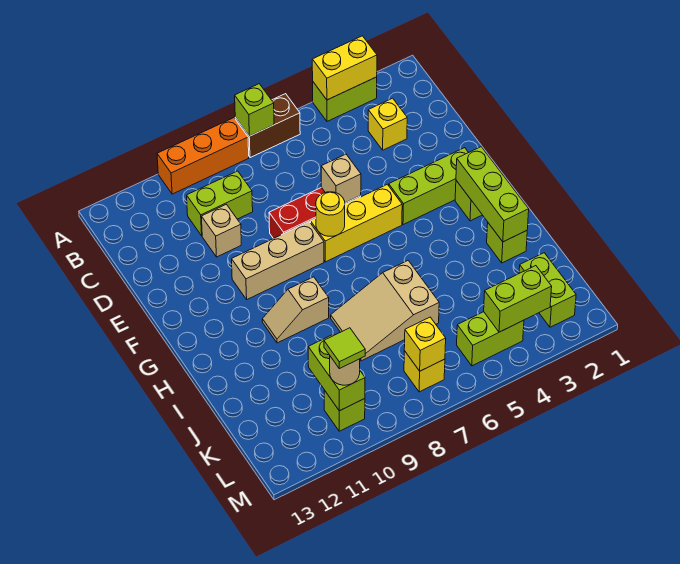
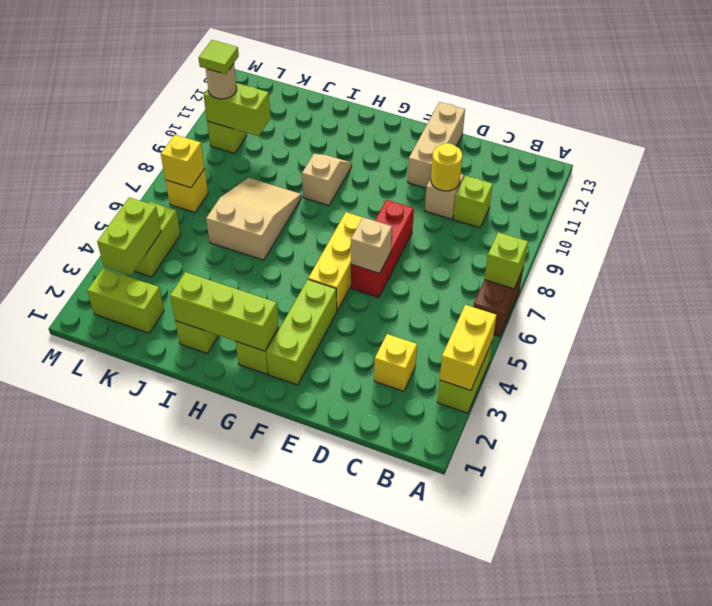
orange brick A8:A10 level 1 -> none
lime brick C9:C10 level 1 -> lime brick C10 level 1
yellow round brick F7 level 2 -> yellow round brick D10 level 2
tan brick F8:F10 level 1 -> tan brick E11:E13 level 1

